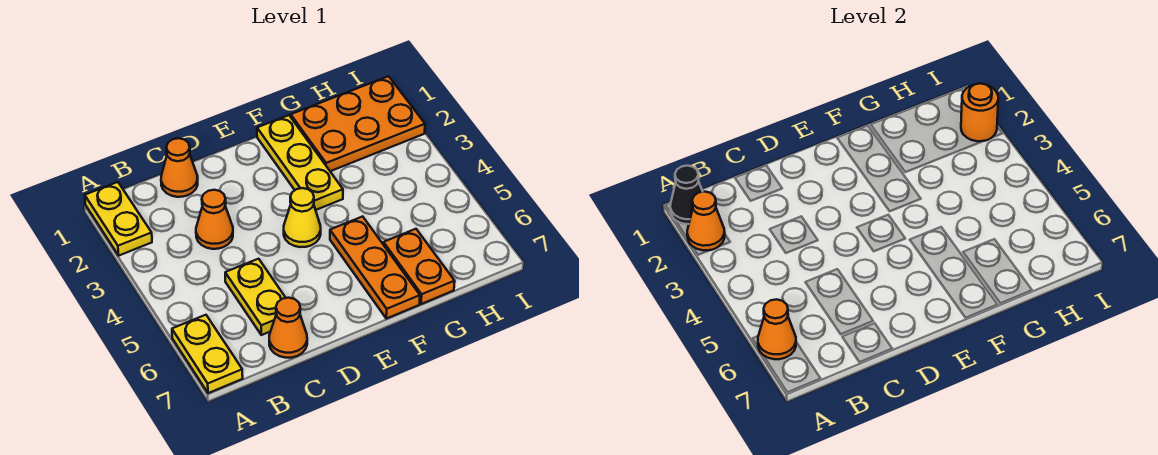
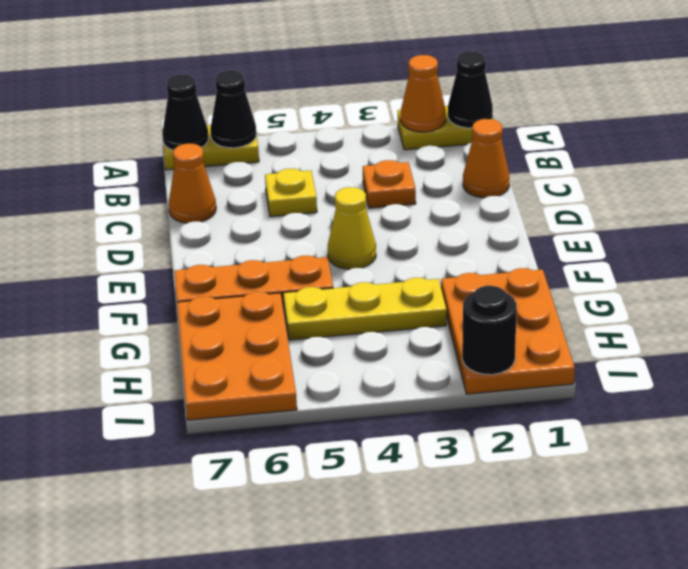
orange cone A6 level 2 -> black cone A6 level 2
none -> black cone A7 level 2
orange cone C3 level 1 -> orange plate C3 level 1
yellow plate C5:C6 level 1 -> yellow plate C5 level 1
yellow plate F1:F3 level 1 -> yellow plate G3:G5 level 1
orange plate G6:G7 level 1 -> orange plate G6:I7 level 1
orange round brick I2 level 2 -> black round brick I2 level 2

